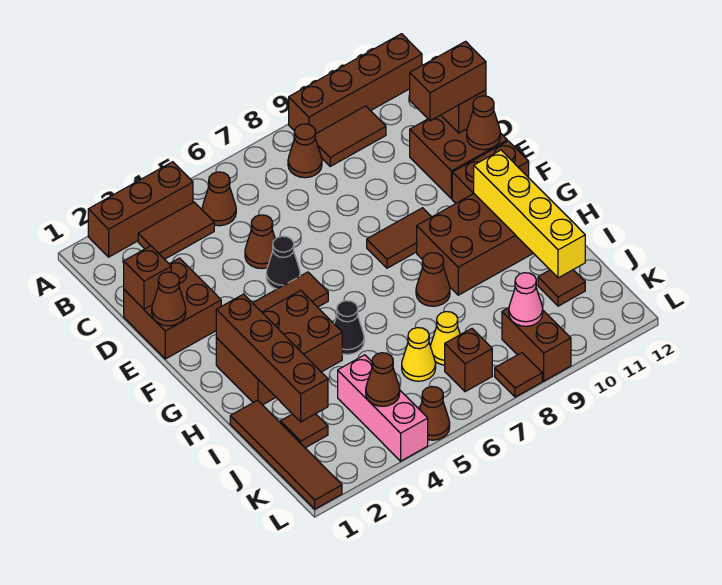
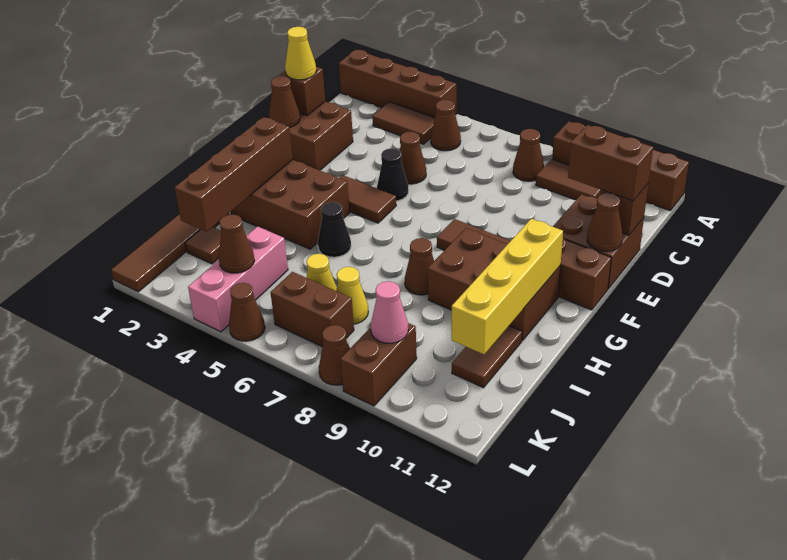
brown brick A2:A4 level 1 -> brown brick A1:A4 level 1
none -> yellow cone D1 level 3
brown tile J11 level 1 -> brown tile I11:J11 level 1
brown brick K7 level 1 -> brown brick K6:K7 level 1
brown tile L8 level 1 -> brown cone L8 level 1

